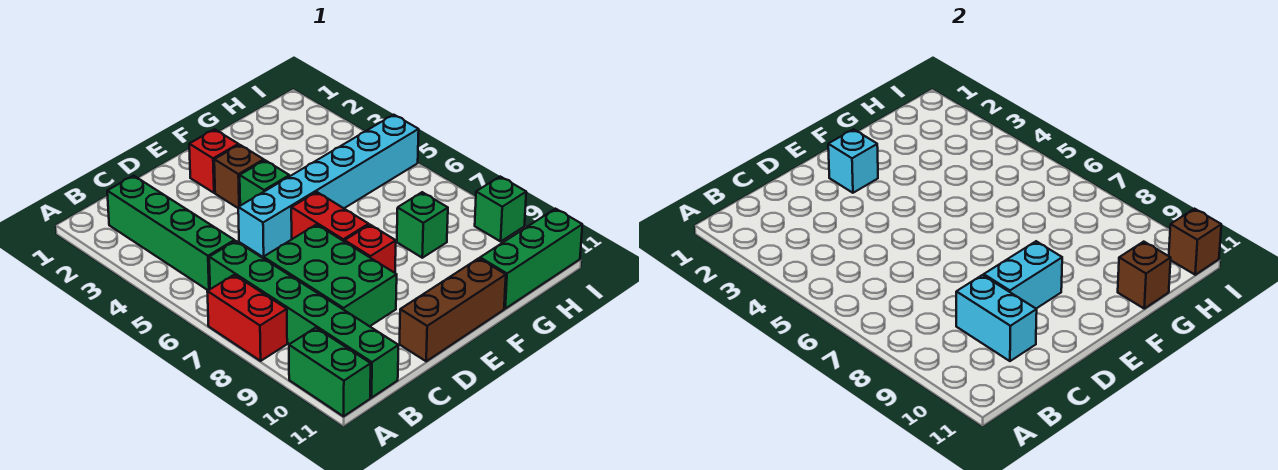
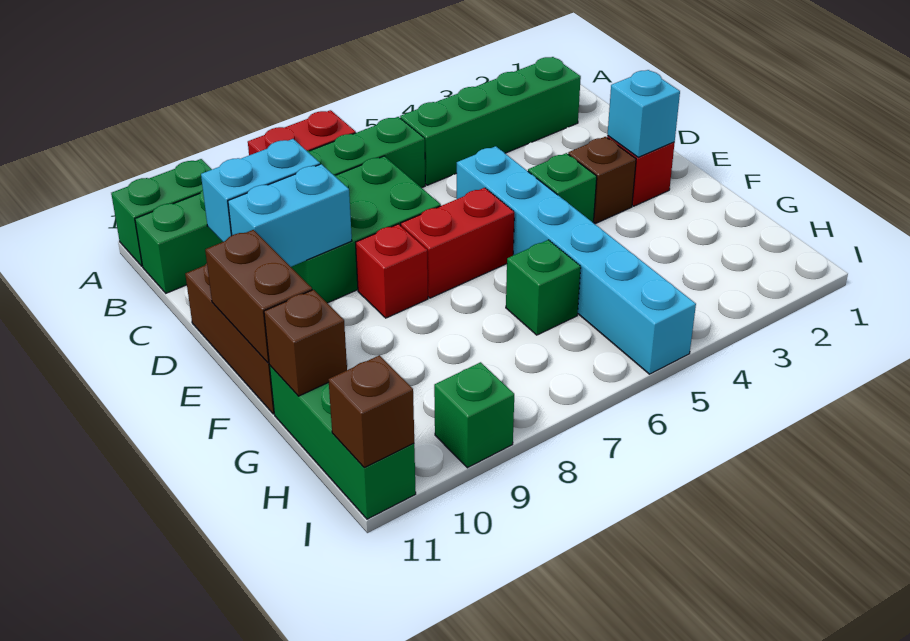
cyan brick D9:E9 level 2 -> cyan brick D9:D10 level 2
none -> brown brick E11:F11 level 2
green brick G8 level 1 -> green brick G6 level 1

